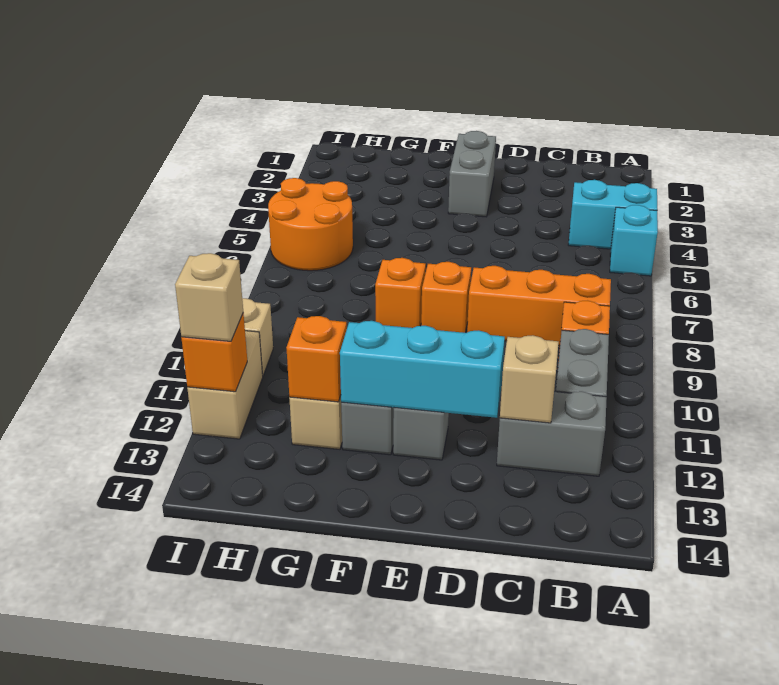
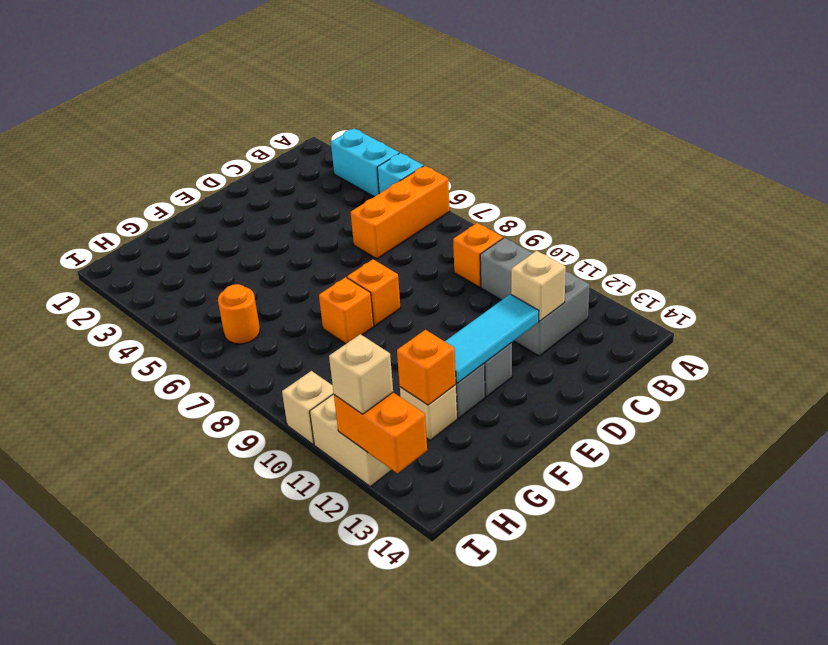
cyan brick A4:B4 level 1 -> cyan brick A3:A4 level 1
orange brick B8:D8 level 1 -> orange brick A6:C6 level 1
cyan brick D12:F12 level 2 -> cyan tile D12:F12 level 2
grey brick E2:E3 level 1 -> none
orange round brick H5:I6 level 1 -> orange round brick H6 level 1
orange brick I12 level 2 -> orange brick I12:I13 level 2

